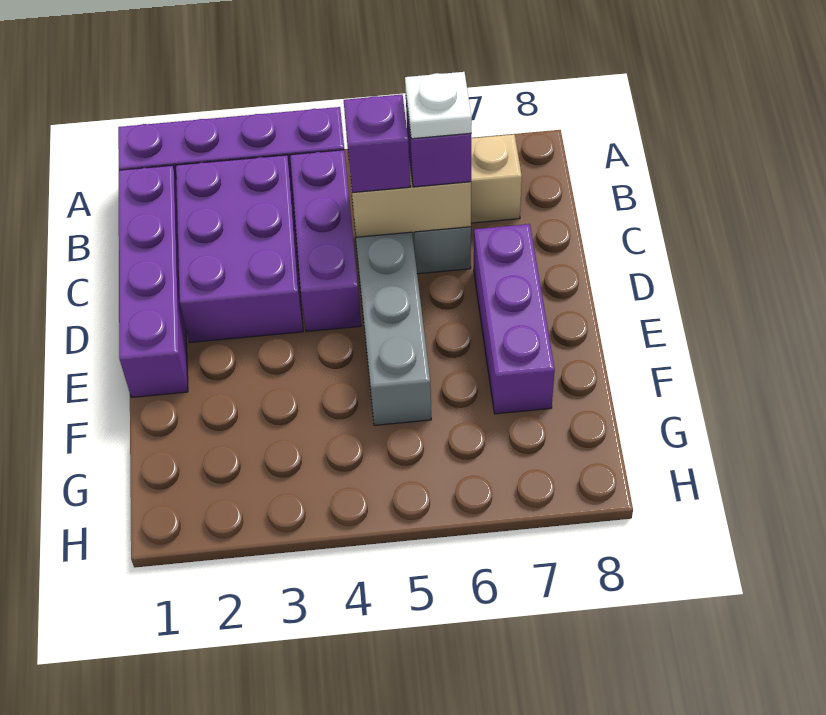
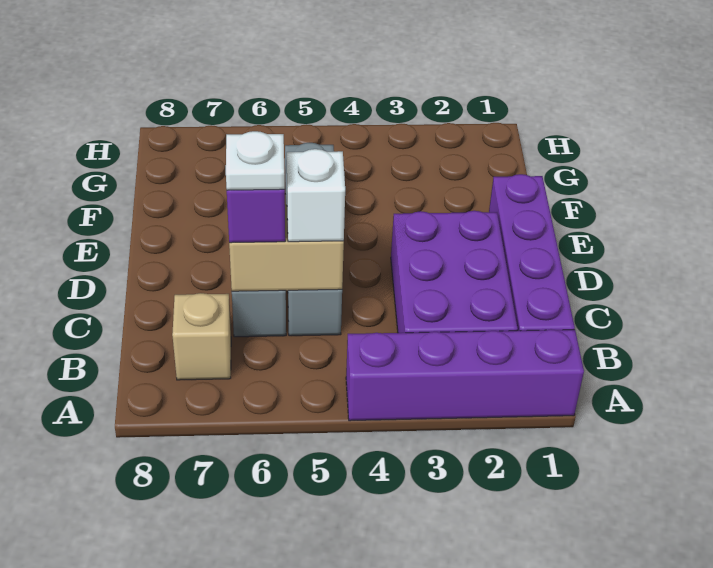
purple brick B4:D4 level 1 -> none
purple brick C5 level 3 -> white brick C5 level 3
purple brick D7:F7 level 1 -> none

